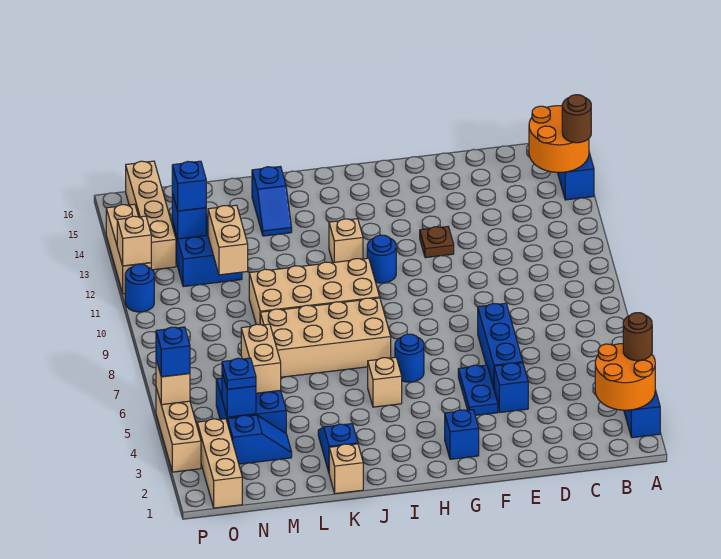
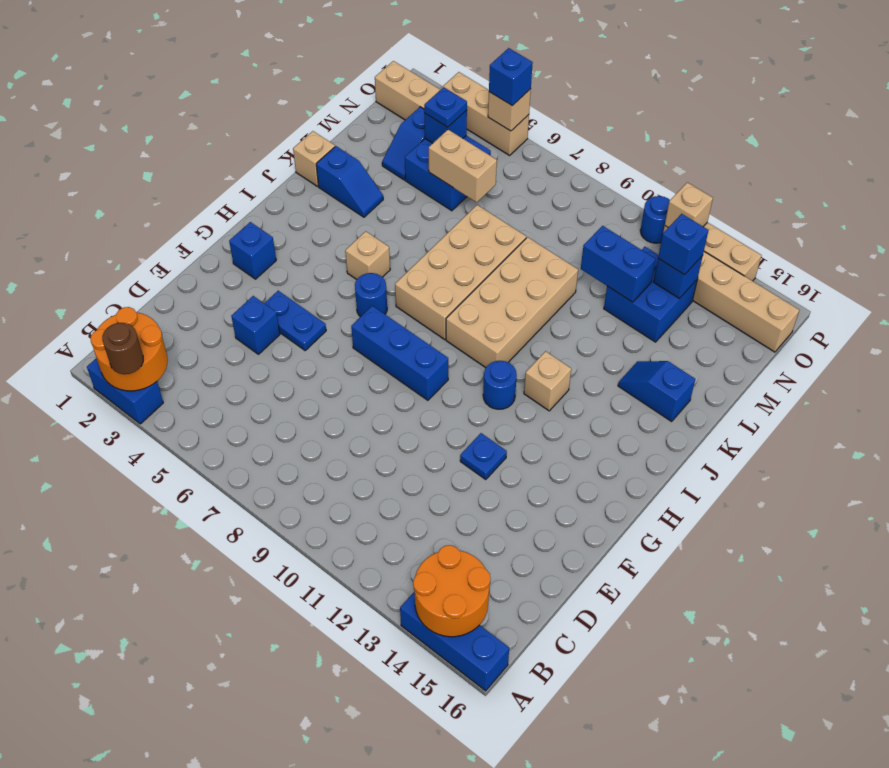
brown round brick A14 level 3 -> none
blue brick E5:E7 level 1 -> blue brick G7:G9 level 1
brown plate F12 level 1 -> blue plate F12 level 1
tan brick M11:M12 level 2 -> blue brick M11:M12 level 2

